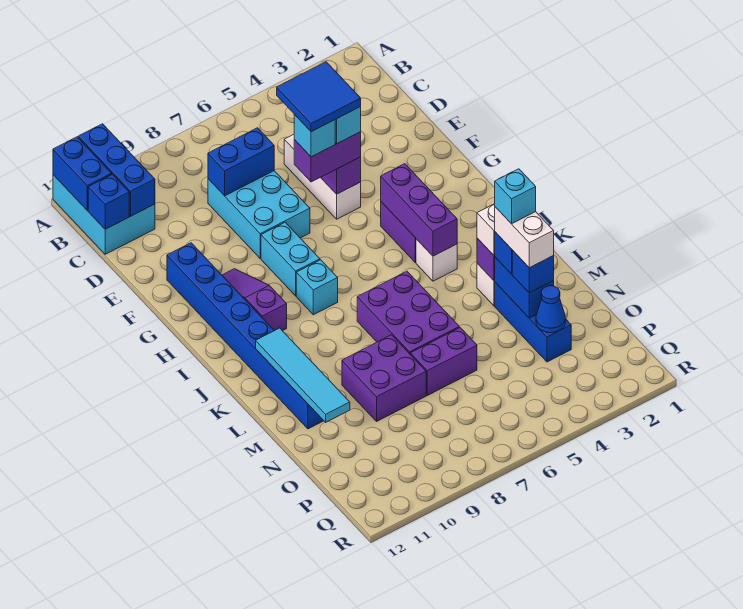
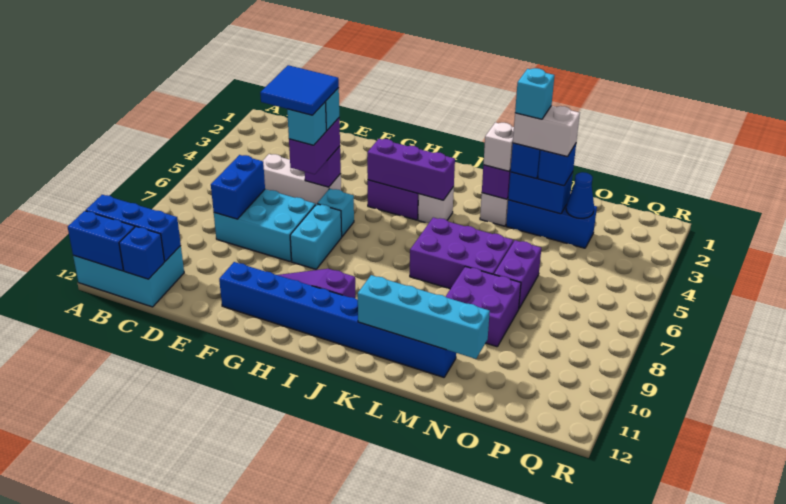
cyan brick G8:H8 level 1 -> cyan brick G7:G8 level 1
cyan brick I8 level 1 -> cyan brick G6 level 1
cyan tile K11:N11 level 2 -> cyan brick K11:N11 level 2

